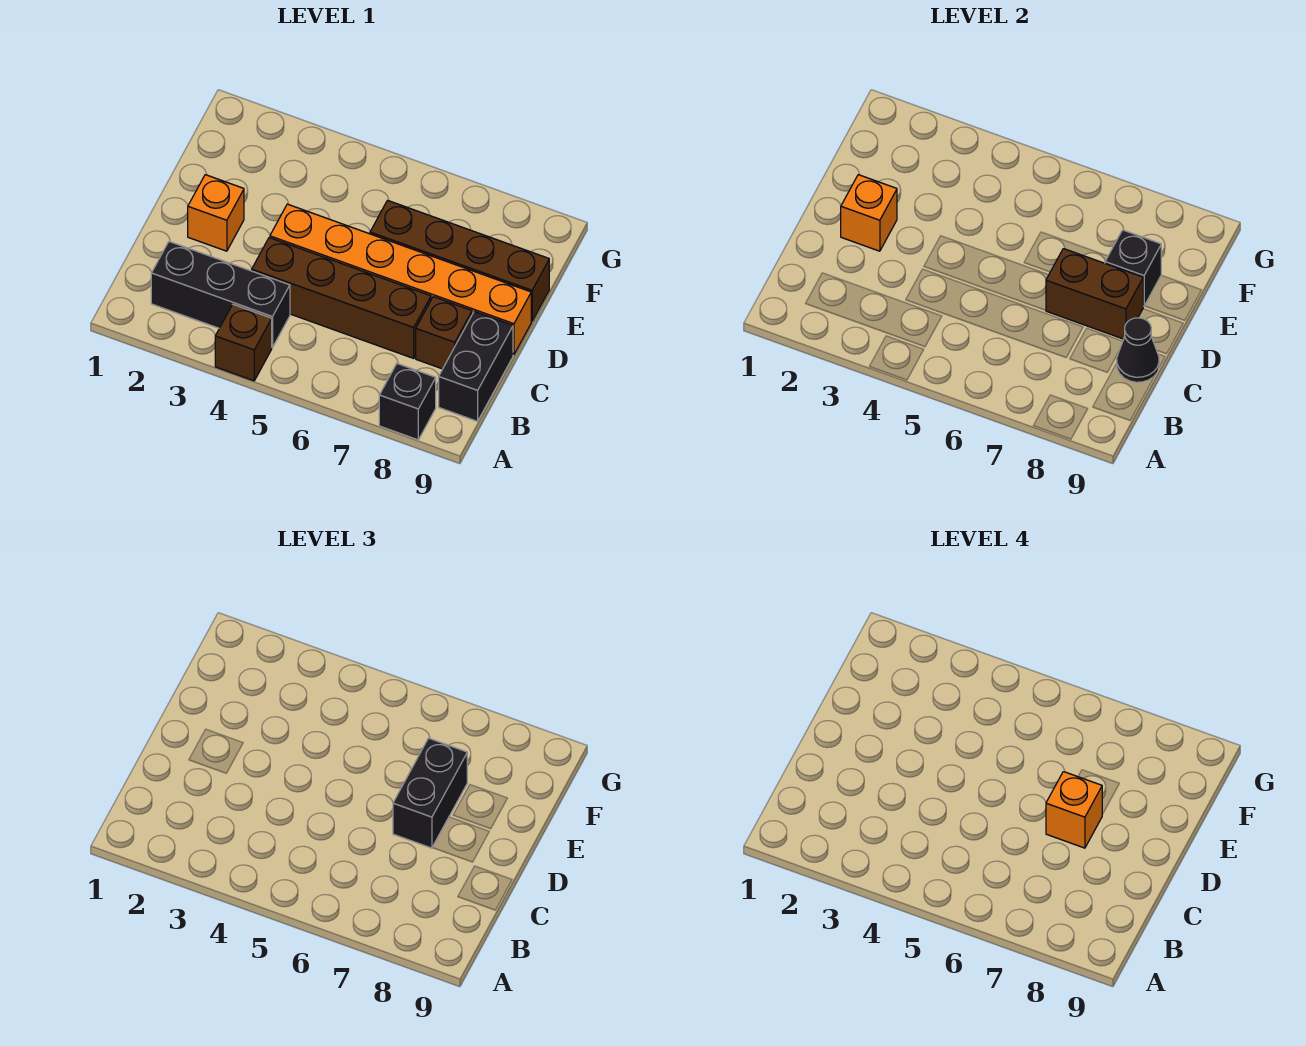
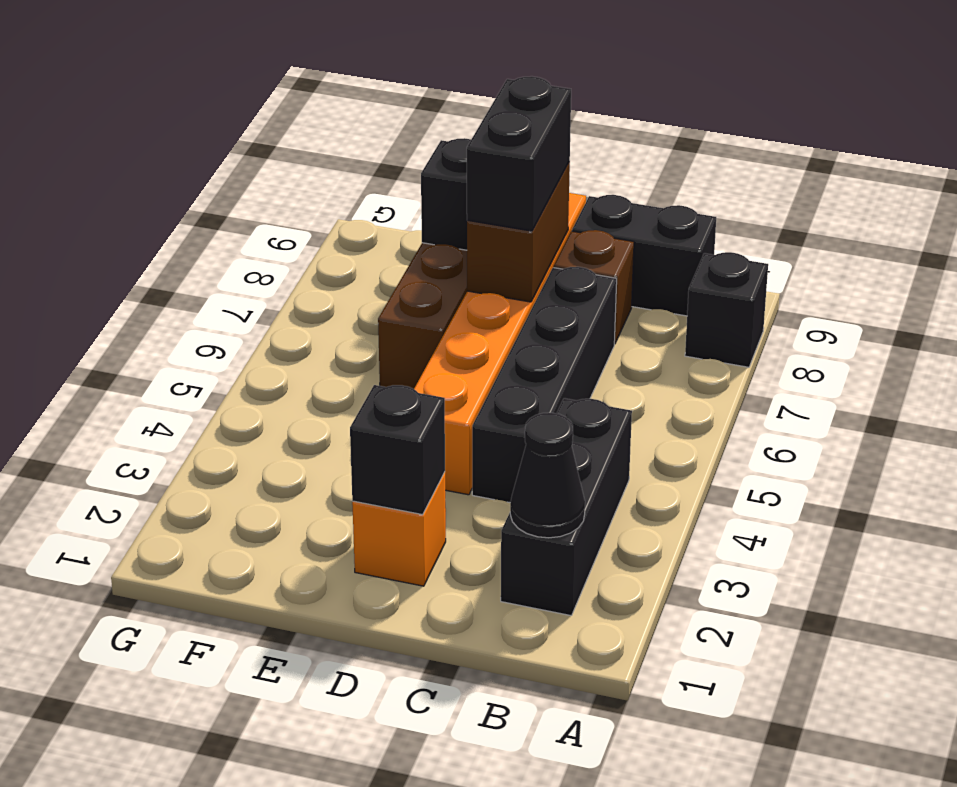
brown brick A4 level 1 -> none
brown brick C4:C7 level 1 -> black brick C4:C7 level 1
black cone C9 level 2 -> black cone B2 level 2
orange brick D2 level 2 -> black brick D2 level 2
black brick D7:E7 level 3 -> black brick D7:D8 level 3
orange brick D7 level 4 -> none

